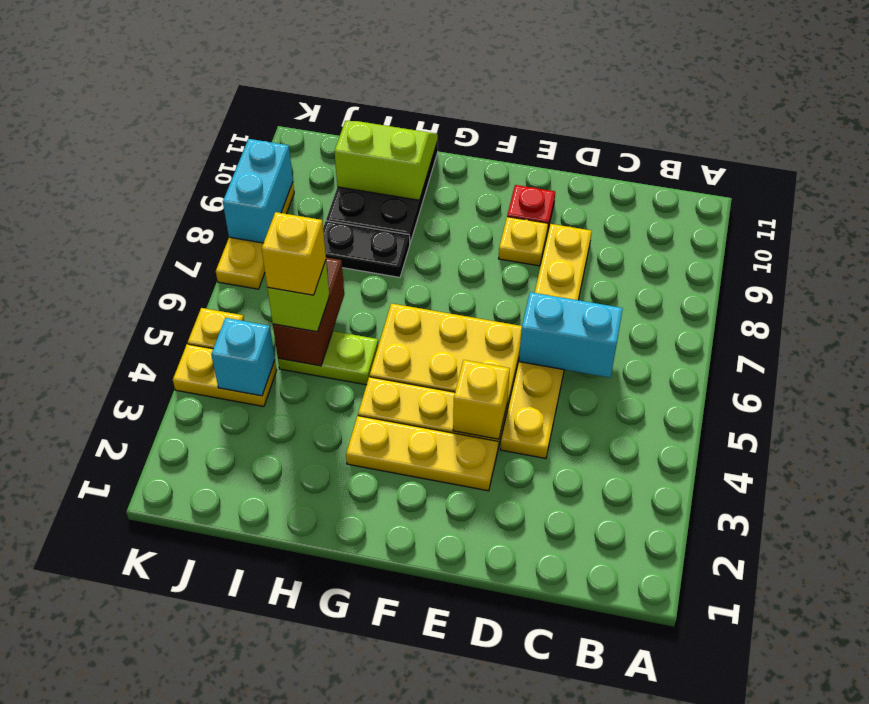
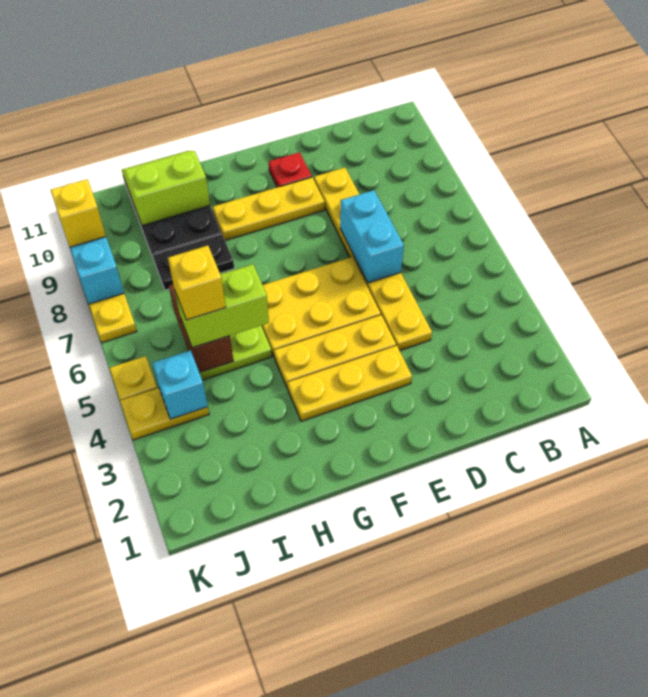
cyan brick C6:D6 level 2 -> cyan brick D6:D7 level 2
yellow brick E4 level 2 -> yellow brick K9 level 3
yellow plate E9 level 1 -> yellow plate E9:G9 level 1
lime brick I5 level 3 -> lime brick H5:I5 level 3

